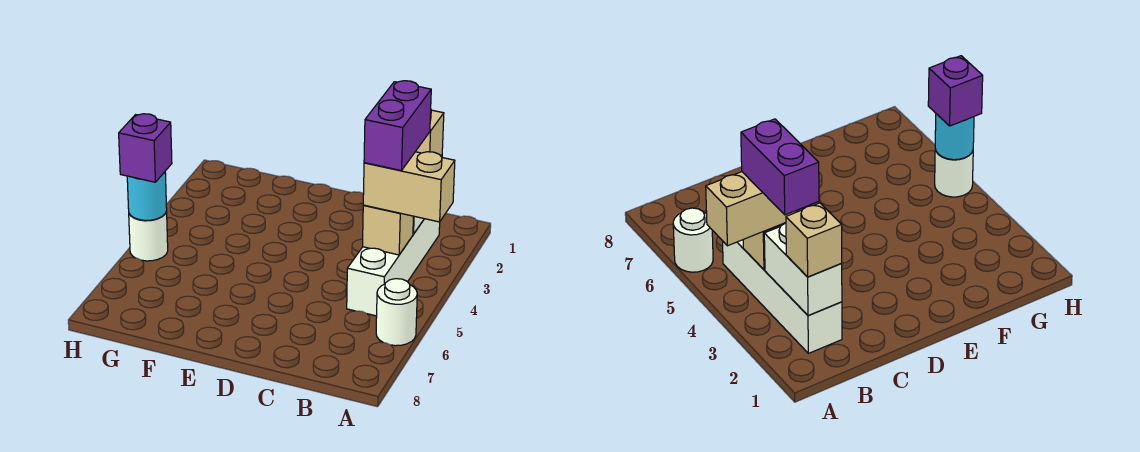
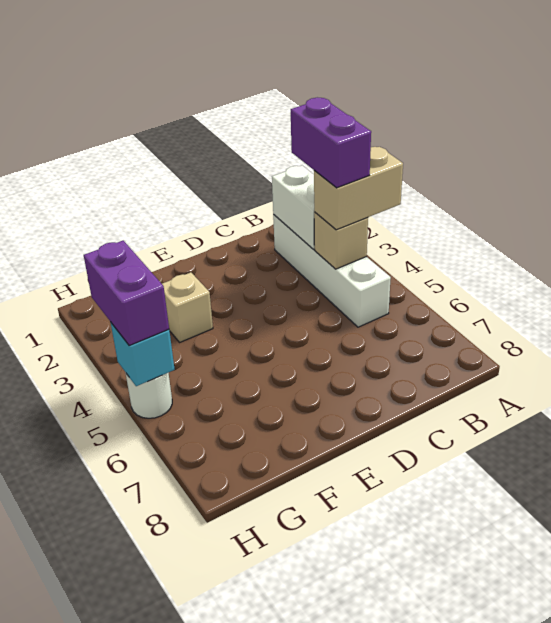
white round brick A6 level 1 -> none
tan brick B2 level 3 -> tan brick F3 level 1
cyan round brick H5 level 2 -> cyan brick H5 level 2
purple brick H5 level 3 -> purple brick H4:H5 level 3

